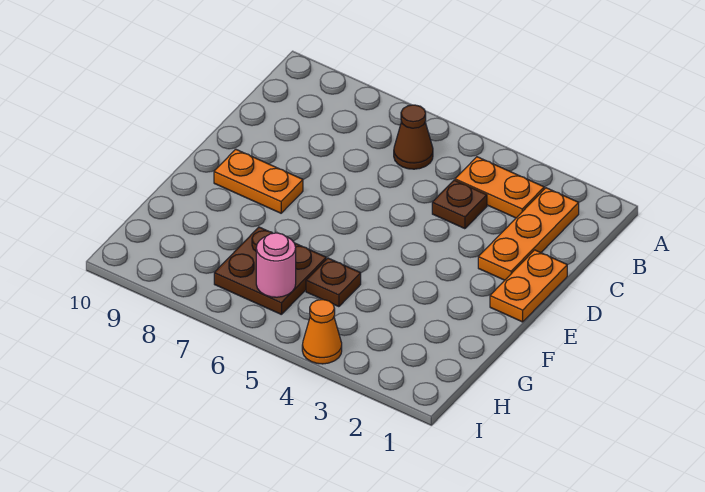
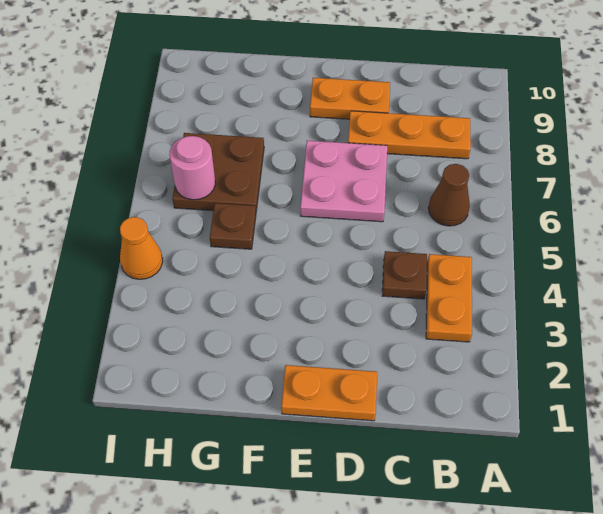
orange plate B2:D2 level 1 -> orange plate B8:D8 level 1
none -> pink plate D6:E7 level 1
orange plate E8:E9 level 1 -> orange plate D9:E9 level 1

